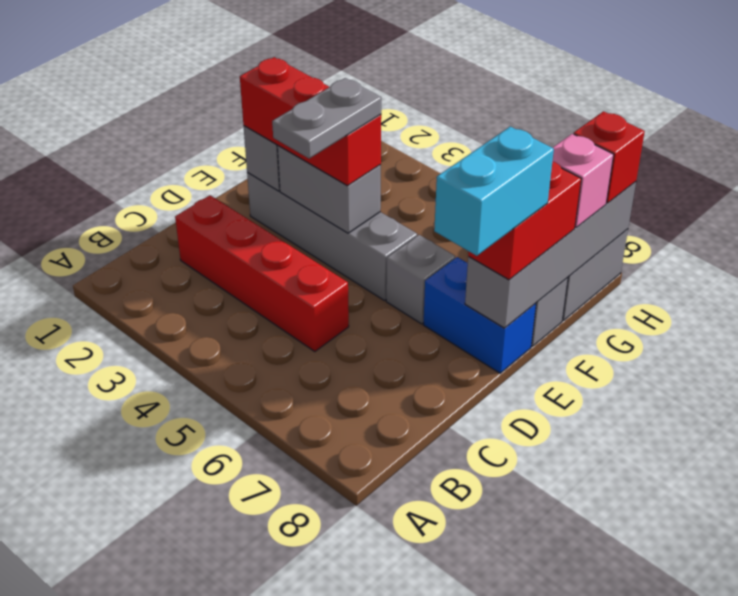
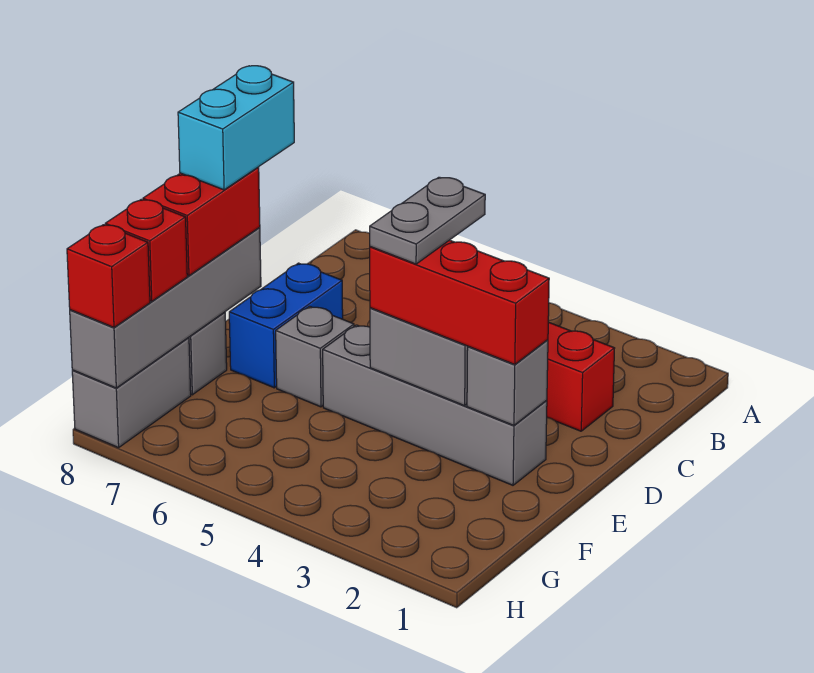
blue brick E7:E8 level 1 -> blue brick D7:E7 level 1
pink brick G8 level 3 -> red brick G8 level 3

